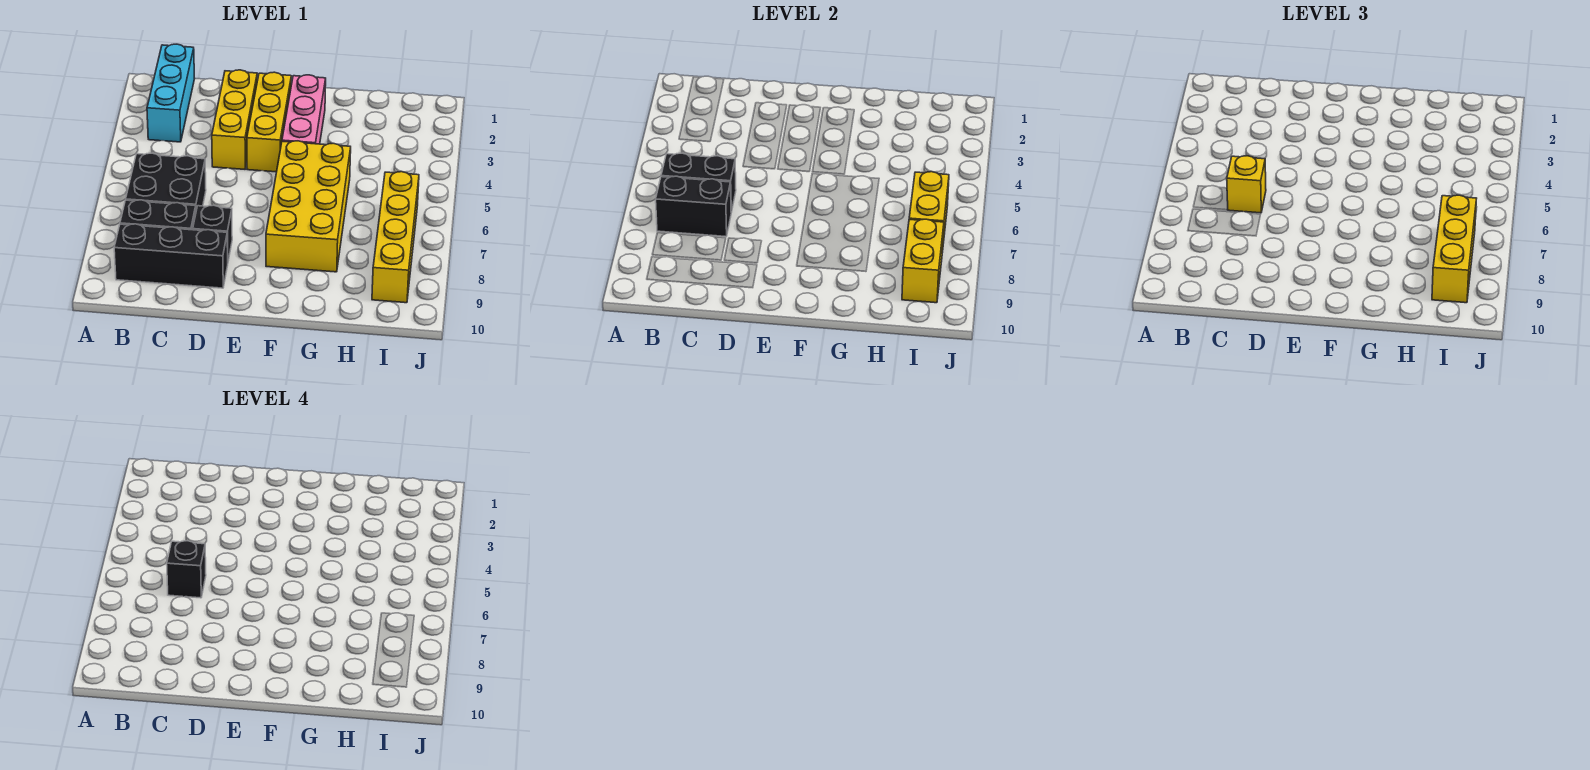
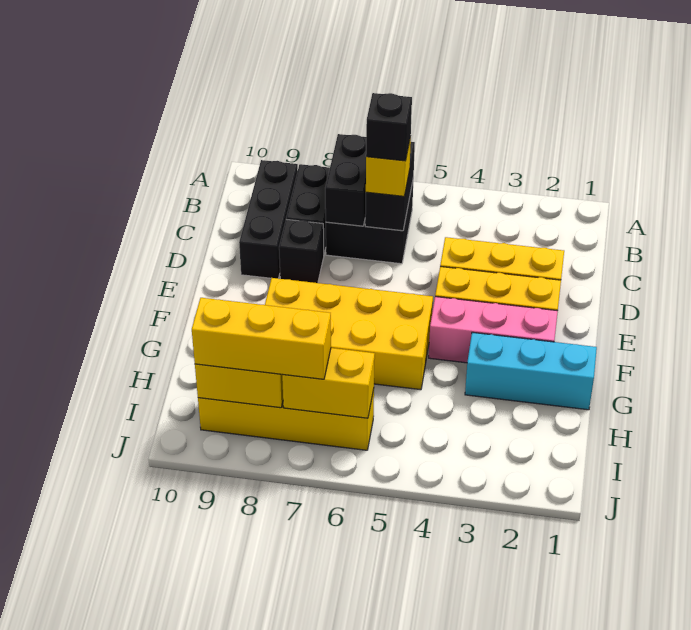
cyan brick B1:B3 level 1 -> cyan brick G1:G3 level 1

